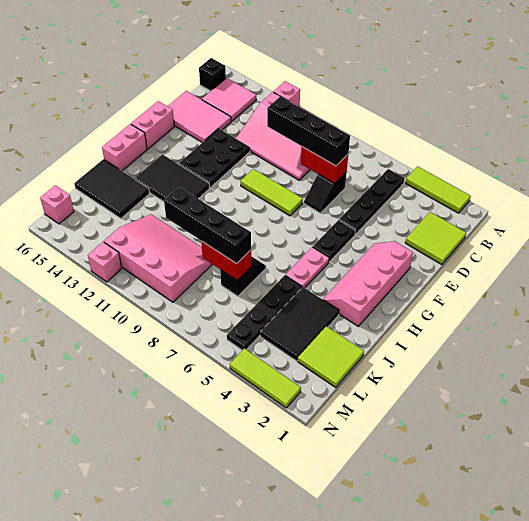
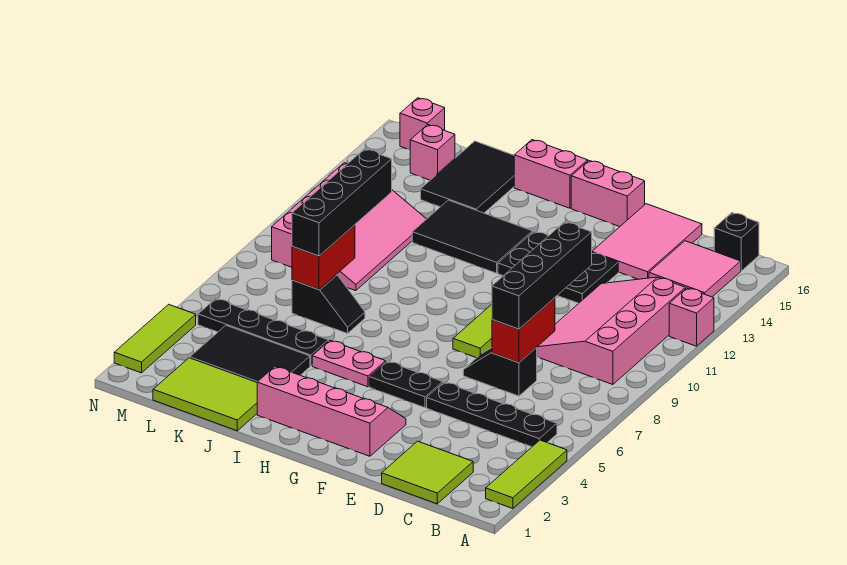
black tile H12:I14 level 1 -> black tile H12:J13 level 1
lime tile K1:L2 level 1 -> lime tile J1:L2 level 1
pink brick N12 level 1 -> pink brick L15 level 1

